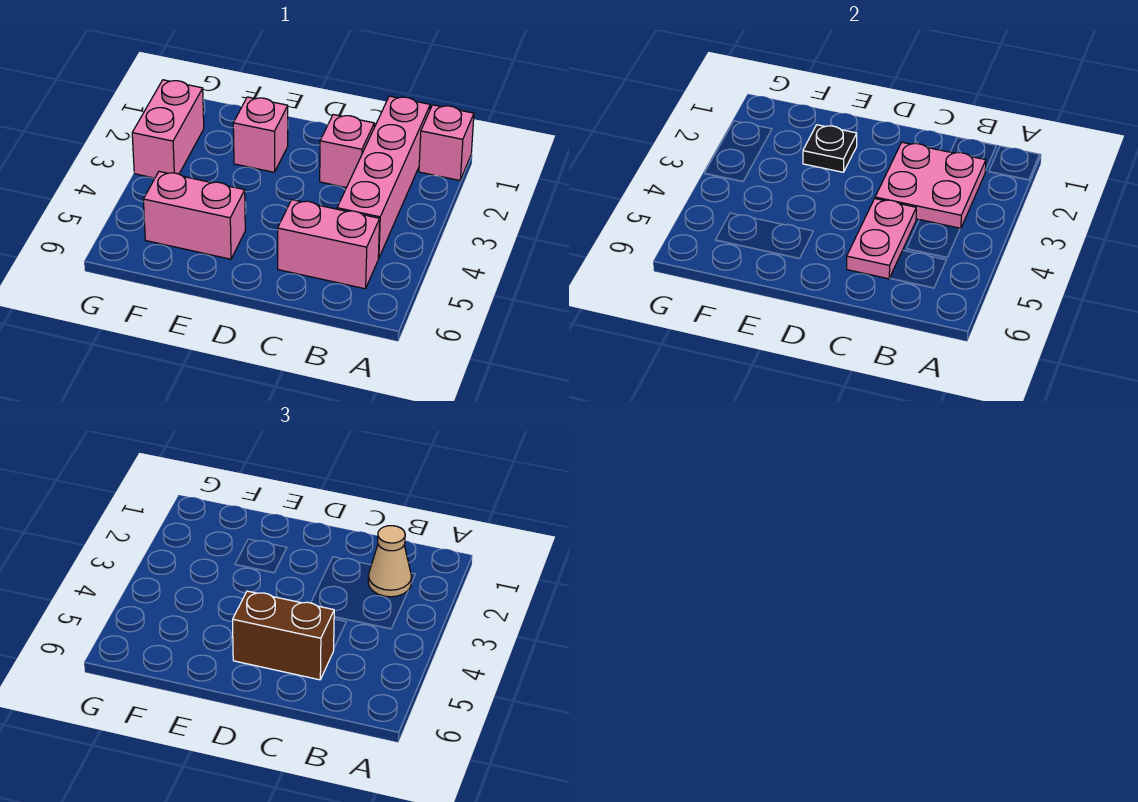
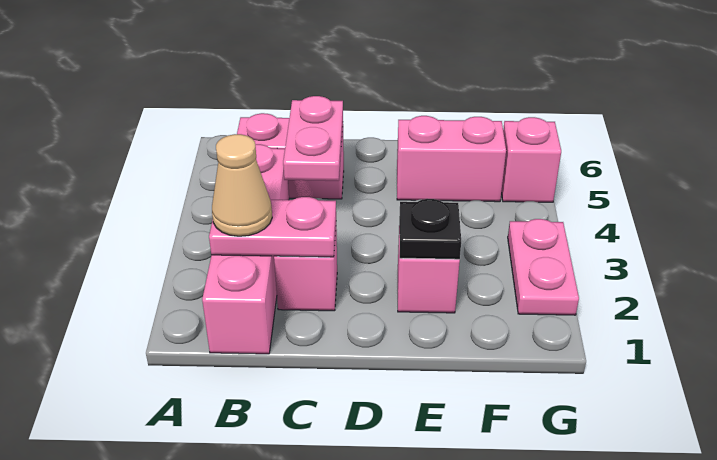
pink brick A1 level 1 -> pink brick G5 level 1
pink plate B2:C3 level 2 -> pink plate B2:C2 level 2
brown brick C5:D5 level 3 -> none
pink brick G2:G3 level 1 -> pink plate G2:G3 level 1

